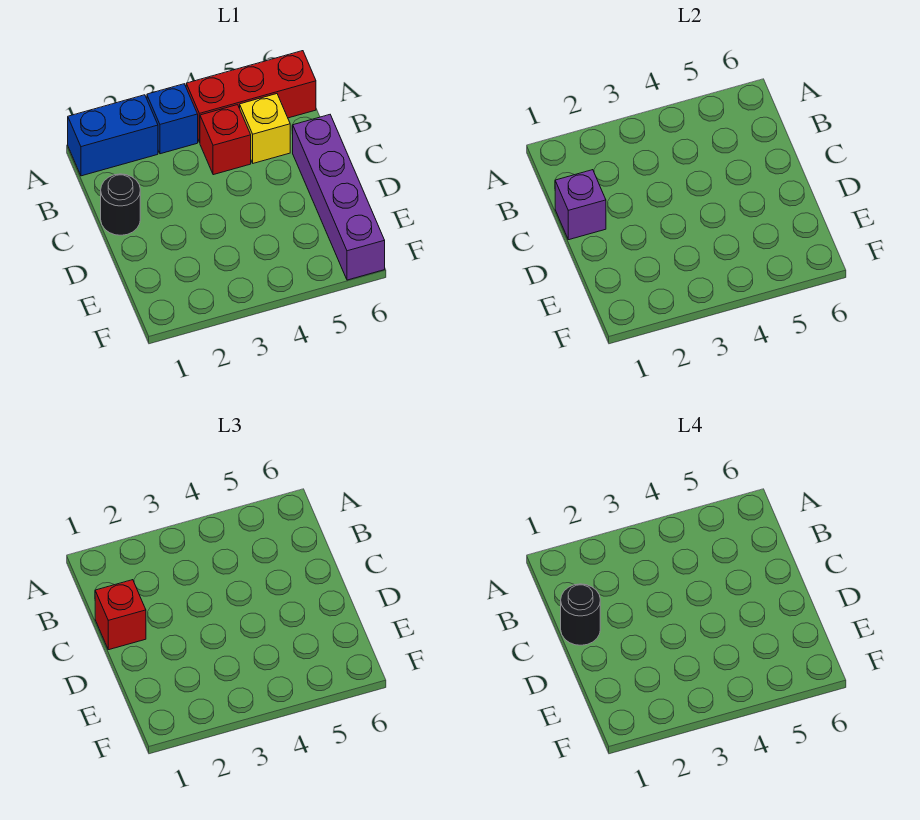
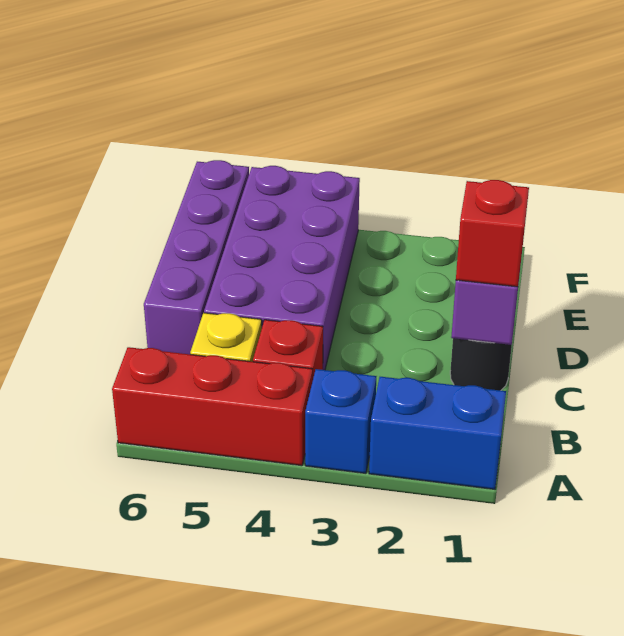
black round brick C1 level 4 -> none
none -> purple brick C4:F5 level 1

